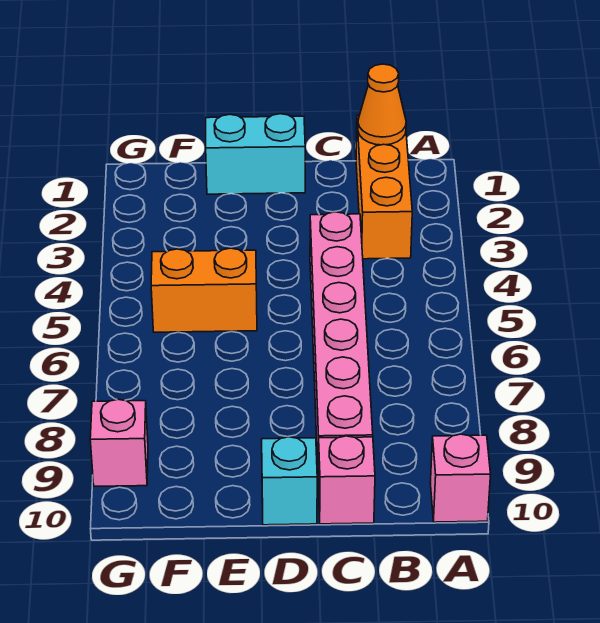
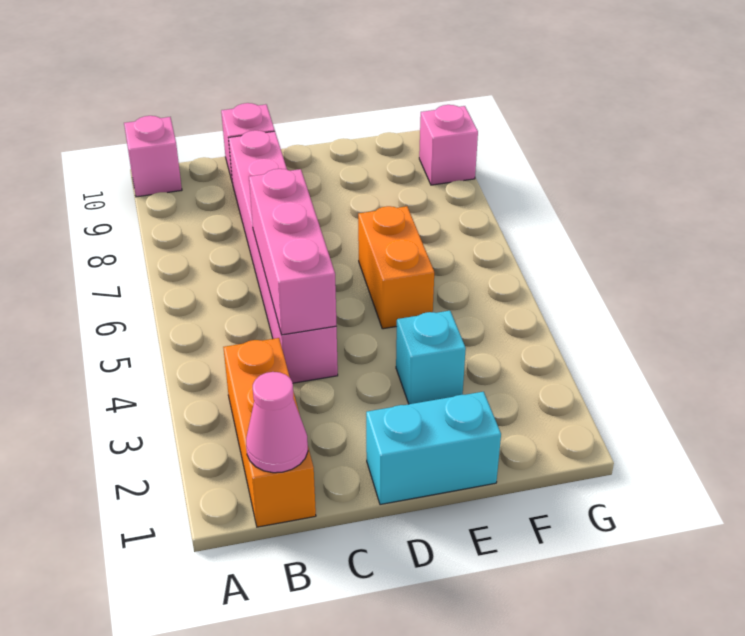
orange cone B1 level 2 -> pink cone B1 level 2
none -> pink brick C4:C6 level 2
cyan brick D10 level 1 -> cyan brick E3 level 1
orange brick E5:F5 level 1 -> orange brick E5:E6 level 1

